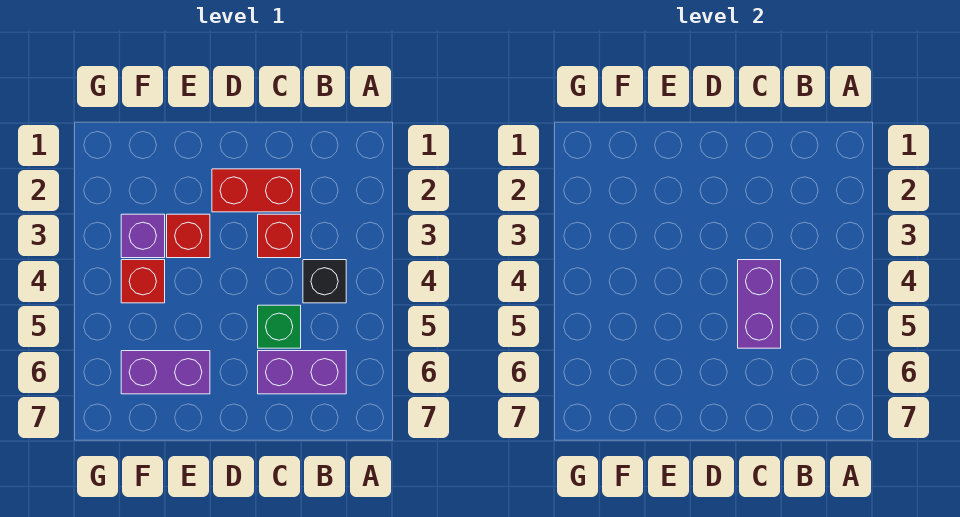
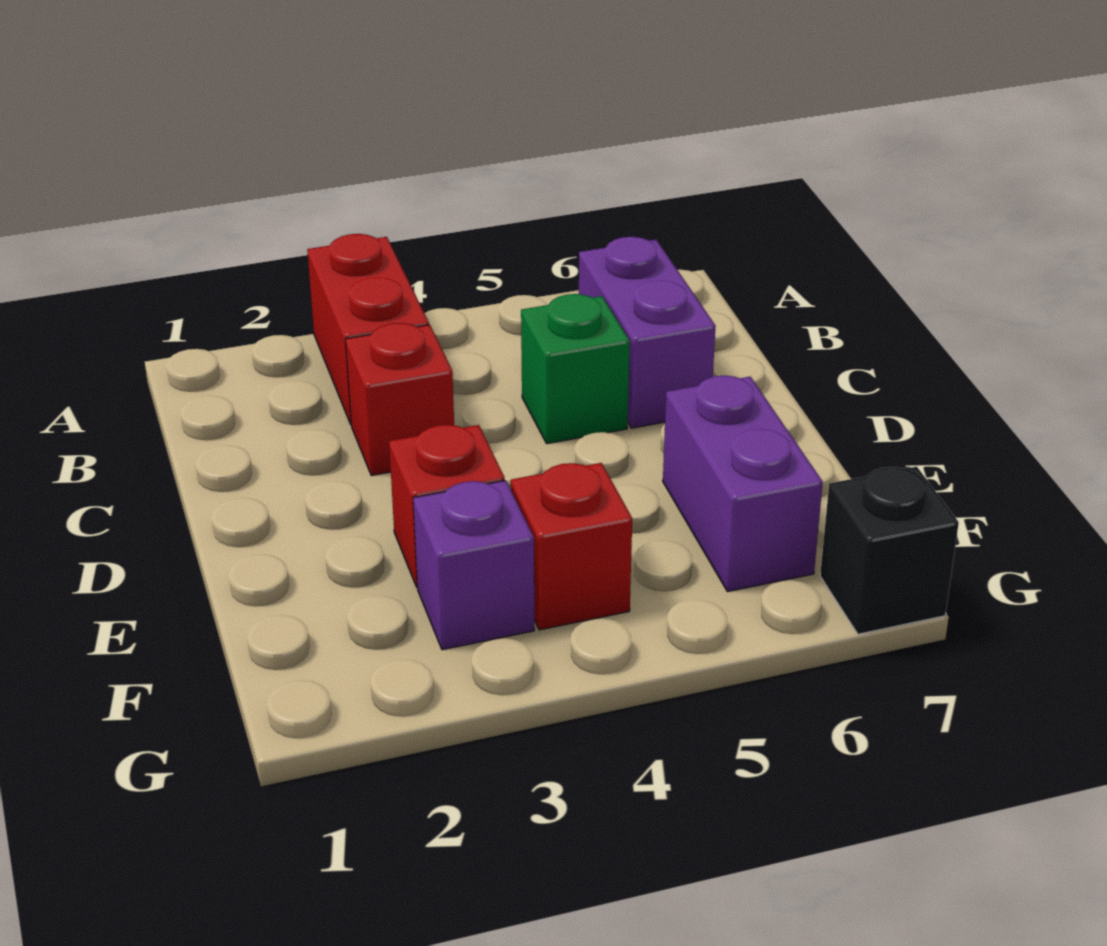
black brick B4 level 1 -> black brick G7 level 1
red brick C2:D2 level 1 -> red brick A3:B3 level 1
purple brick C4:C5 level 2 -> none

